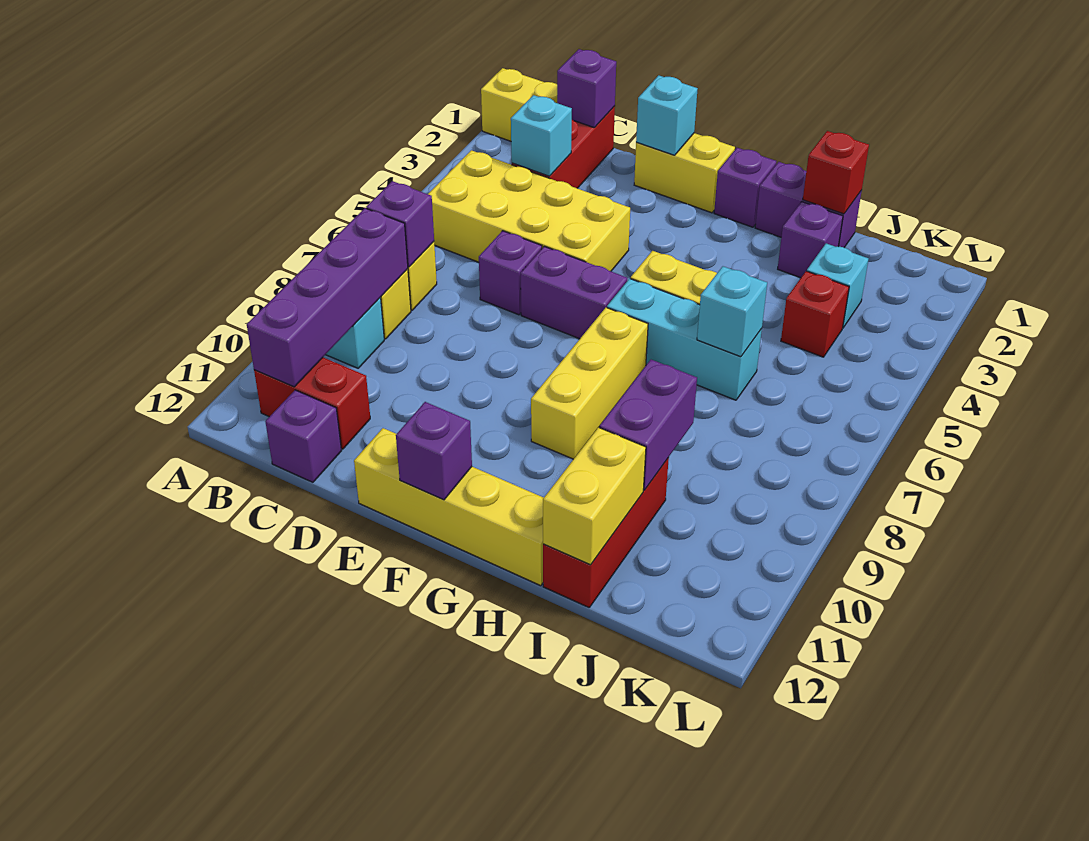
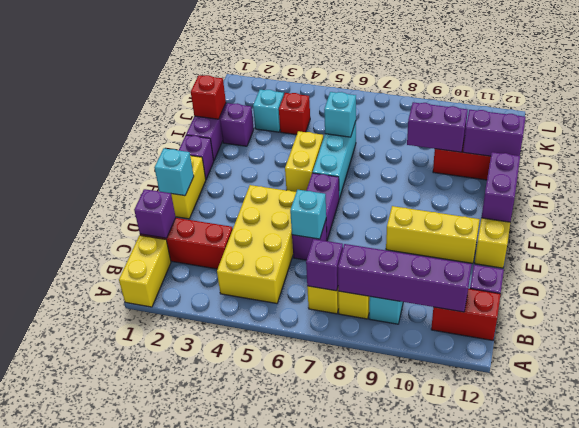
red brick B11:C11 level 1 -> red brick B11:B12 level 1
cyan brick C3 level 2 -> cyan brick D6 level 2
purple brick F12 level 2 -> purple brick F12:G12 level 2
yellow brick G7:G9 level 1 -> yellow brick E9:E11 level 1
yellow brick I11:I12 level 2 -> purple brick I11:I12 level 2

